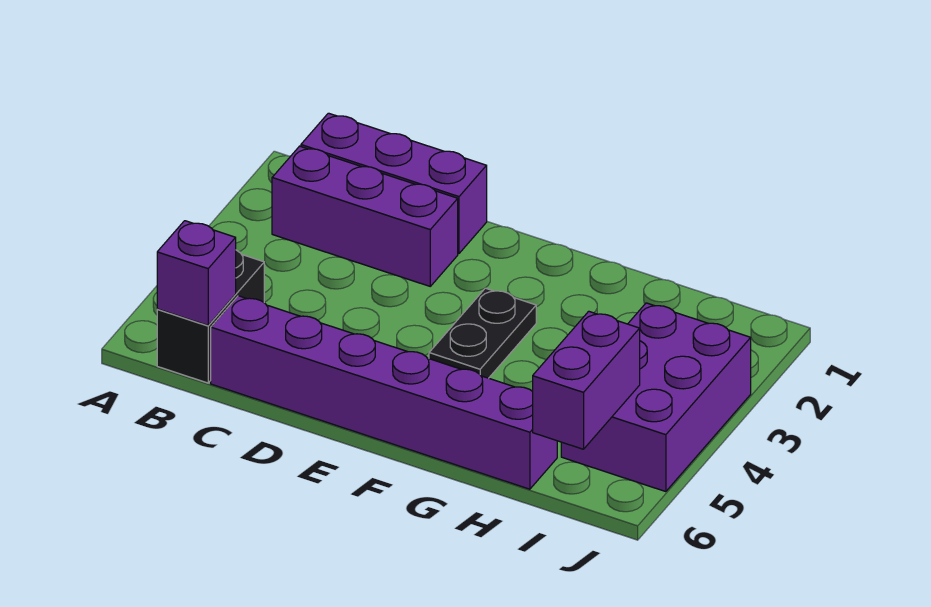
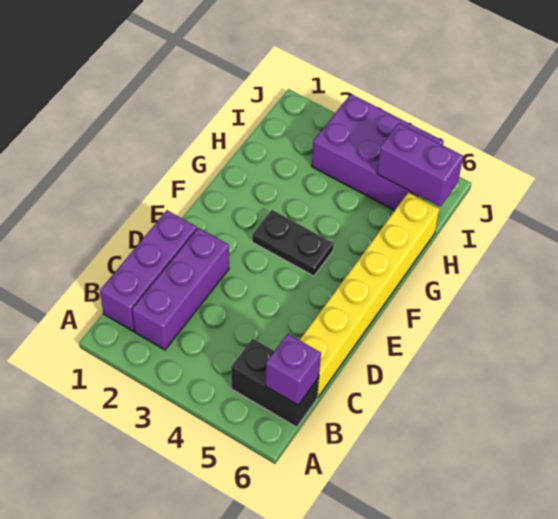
purple brick C6:H6 level 1 -> yellow brick C6:H6 level 1

